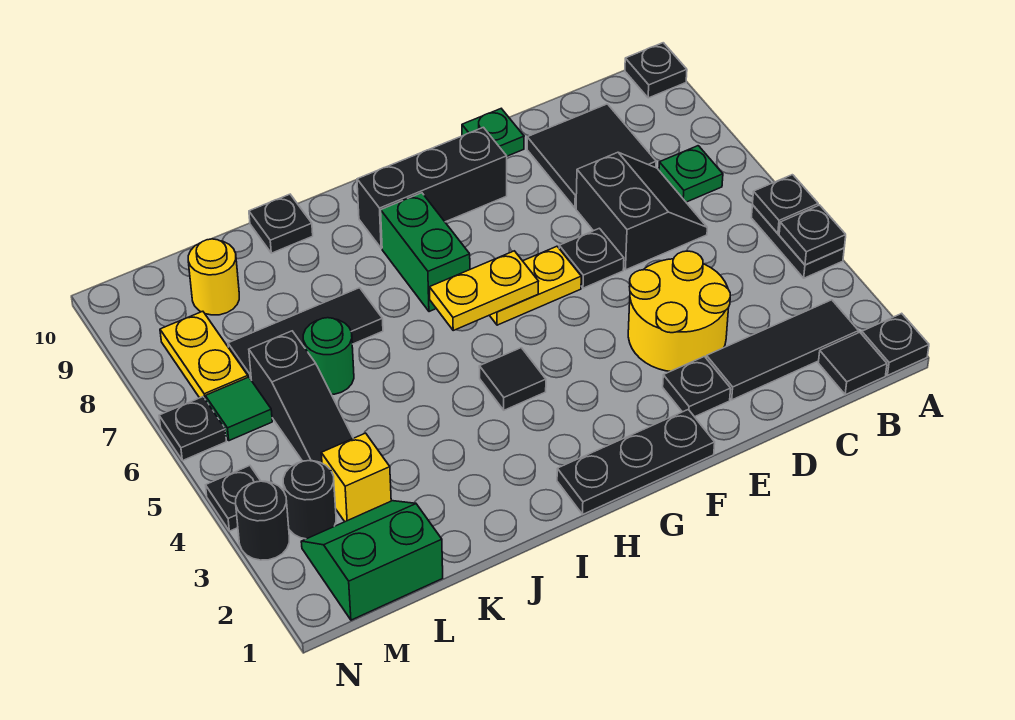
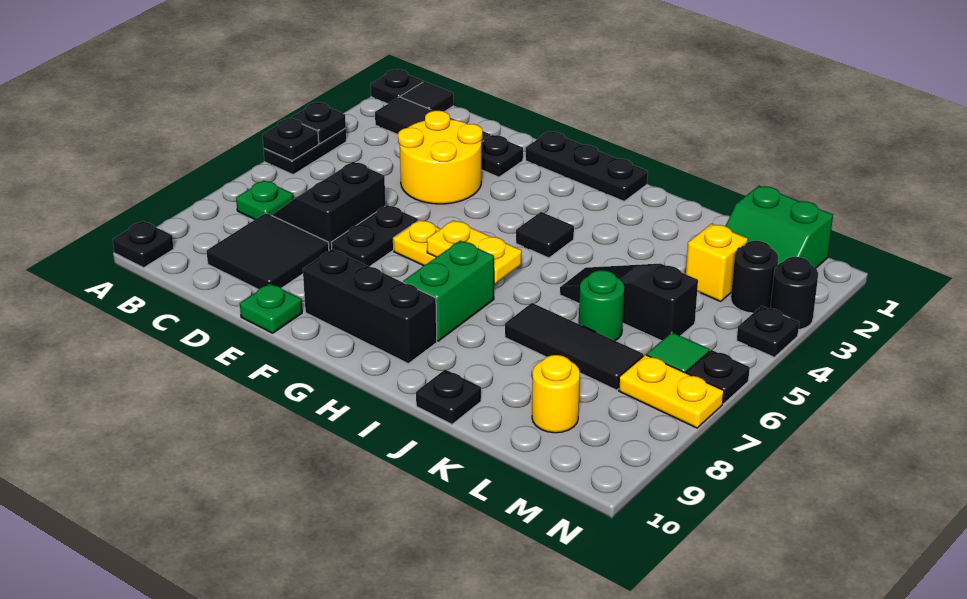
black plate E6 level 1 -> black plate E6:E7 level 1
black slope L4:L6 level 1 top 6 -> black slope J5:L5 level 1 top L
yellow plate M7:M8 level 1 -> yellow plate M7:N7 level 1

